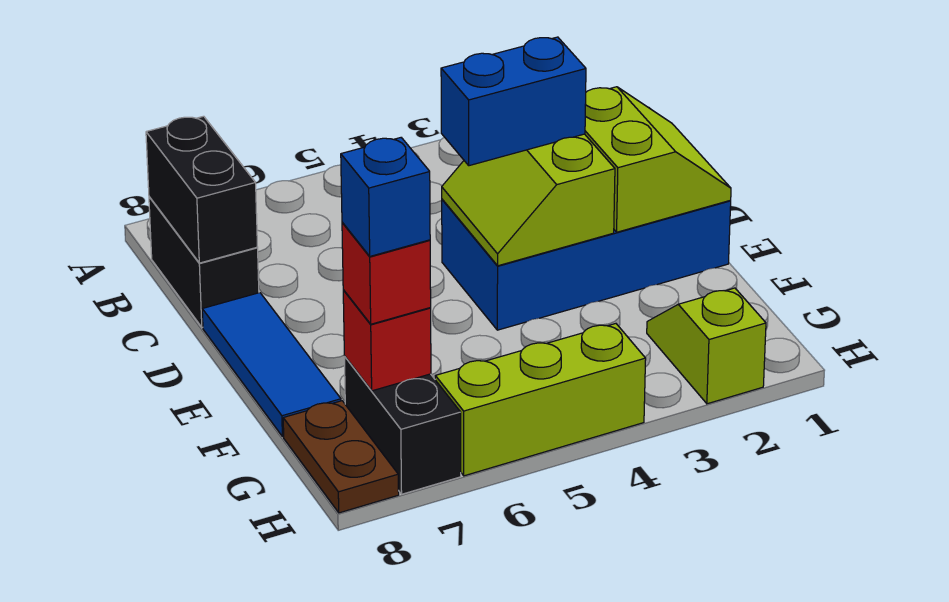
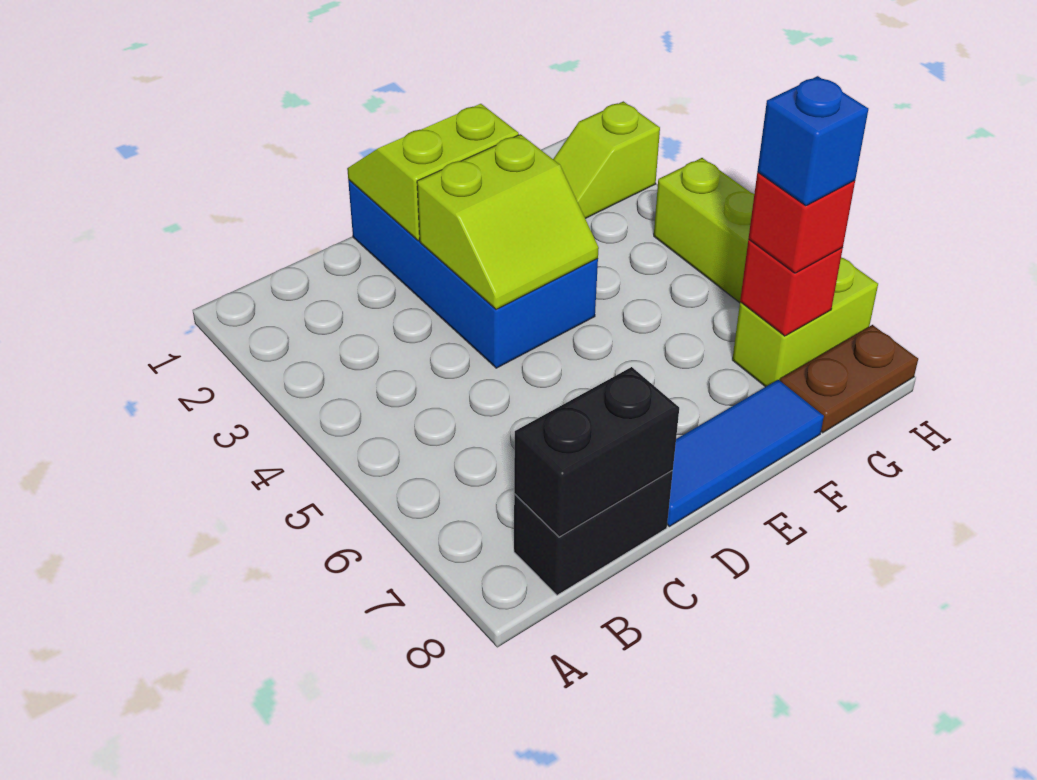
blue brick D3:D4 level 3 -> none
black brick G7:H7 level 1 -> lime brick G7:H7 level 1

